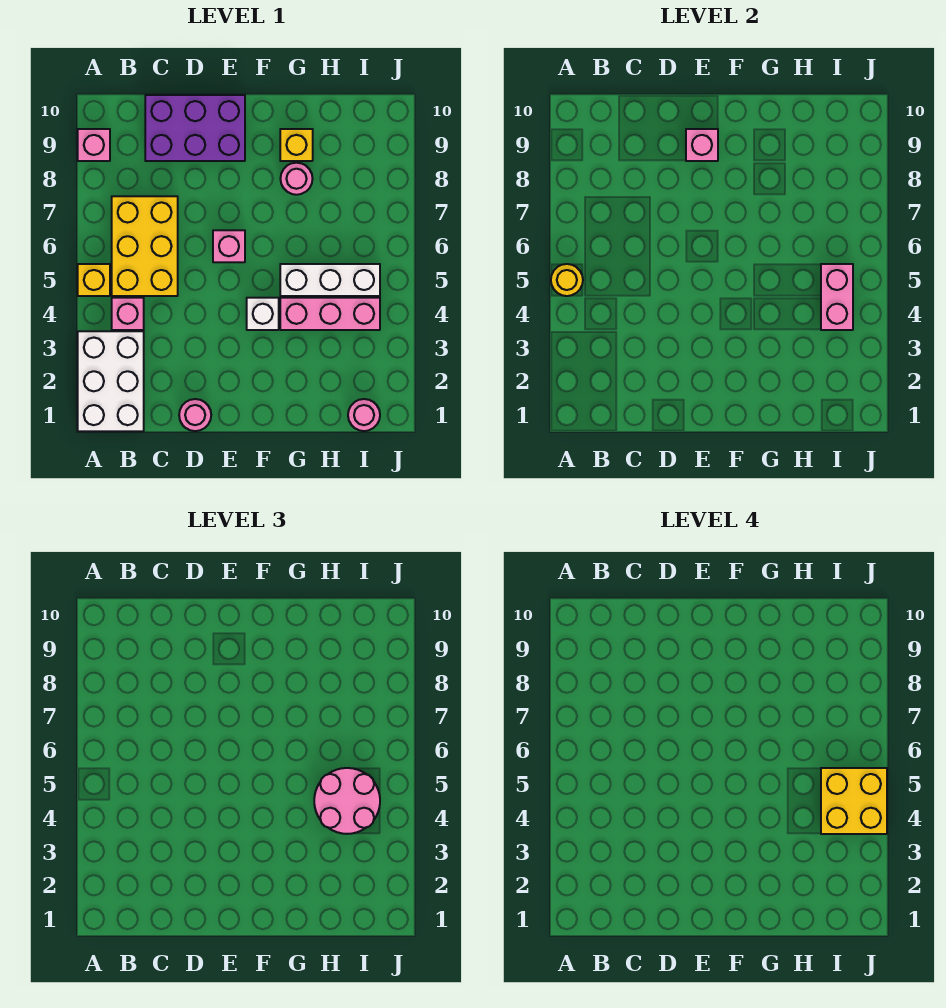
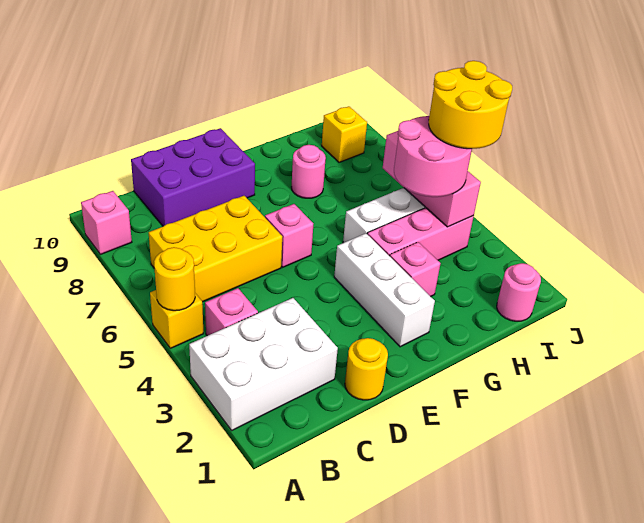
white brick A1:B3 level 1 -> white brick A2:C3 level 1
yellow brick B5:C7 level 1 -> yellow brick B6:D7 level 1
pink round brick D1 level 1 -> yellow round brick D1 level 1
pink brick E9 level 2 -> pink brick G3 level 1
white brick F4 level 1 -> white brick F2:F4 level 1
yellow brick G9 level 1 -> yellow brick I9 level 1
pink brick I4:I5 level 2 -> pink brick I4:I6 level 2
yellow brick I4:J5 level 4 -> yellow round brick I4:J5 level 4

